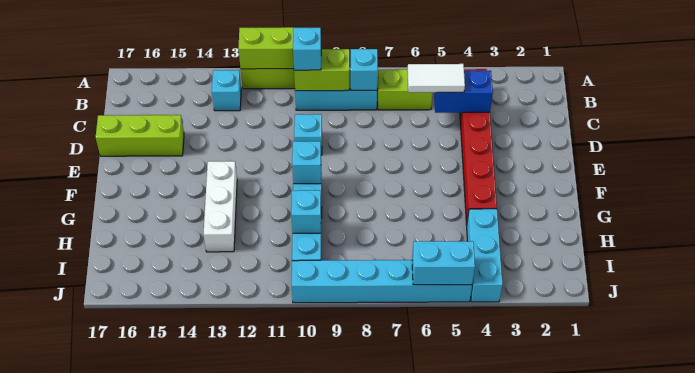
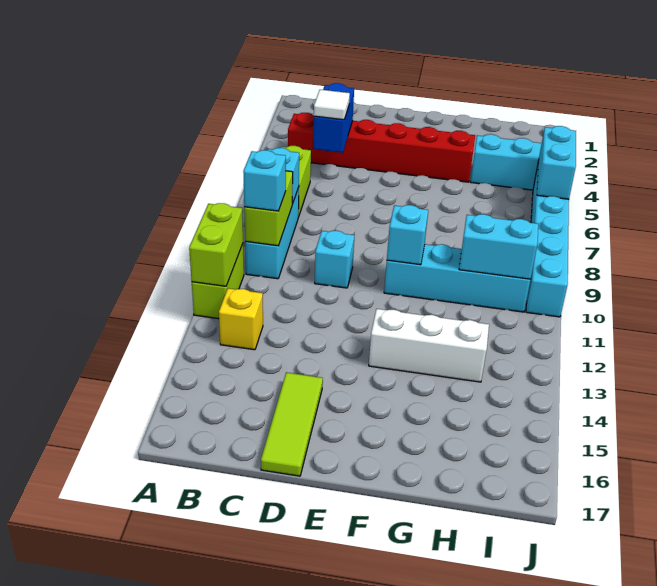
cyan brick B13 level 1 -> yellow brick B13 level 1
white tile C5:C6 level 3 -> white tile C5 level 3
lime brick D15:D17 level 1 -> lime tile D15:D17 level 1
cyan brick H10 level 2 -> cyan brick H10:I10 level 2

